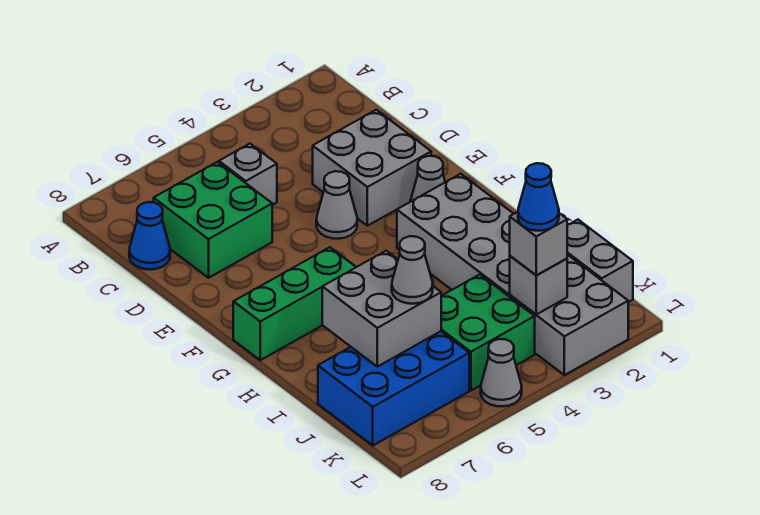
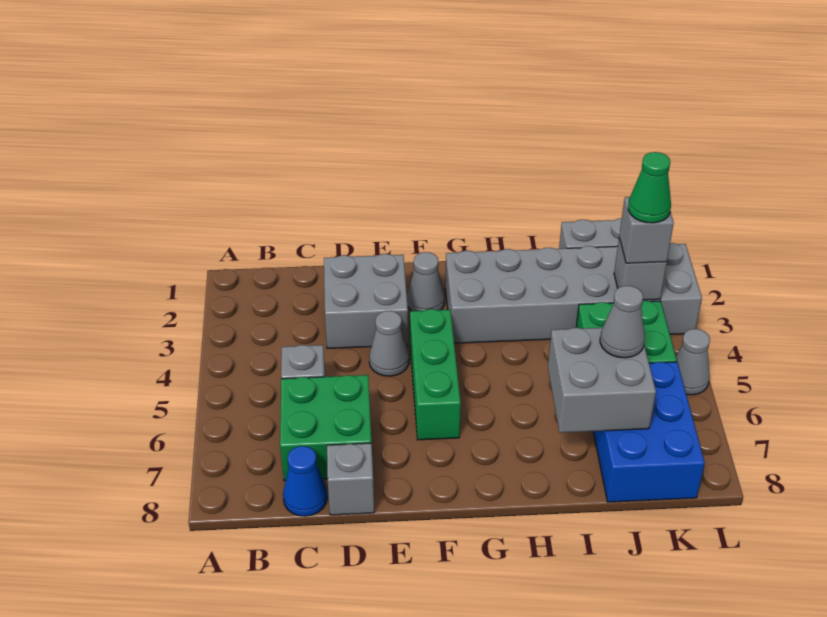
none -> grey brick D8 level 1
green brick G6:G8 level 1 -> green brick F4:F6 level 1
blue cone K3 level 4 -> green cone K3 level 4

